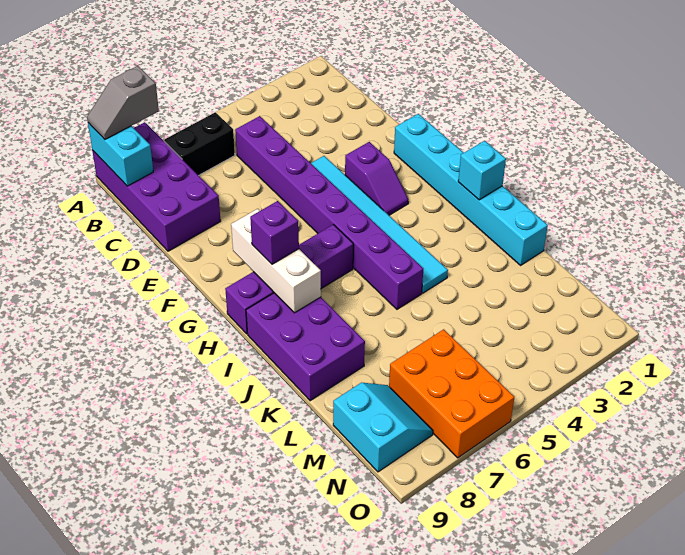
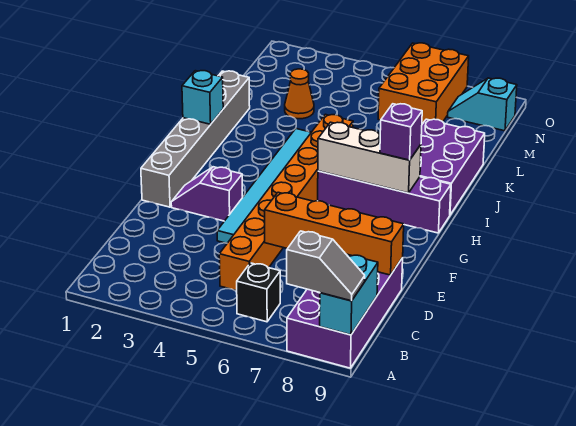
black brick B6:B7 level 1 -> black brick B6 level 1
purple brick C5:J5 level 1 -> orange brick C5:J5 level 1
none -> orange brick D6:D9 level 2
cyan brick F1:K1 level 1 -> grey brick F1:K1 level 1
purple slope F3:G3 level 1 top F -> purple slope F2:F3 level 1 top 3
white brick G8:I8 level 2 -> white brick H6:H8 level 2
none -> orange cone L3 level 1
cyan slope M8:N9 level 1 top 9 -> cyan slope N8:N9 level 1 top 9

